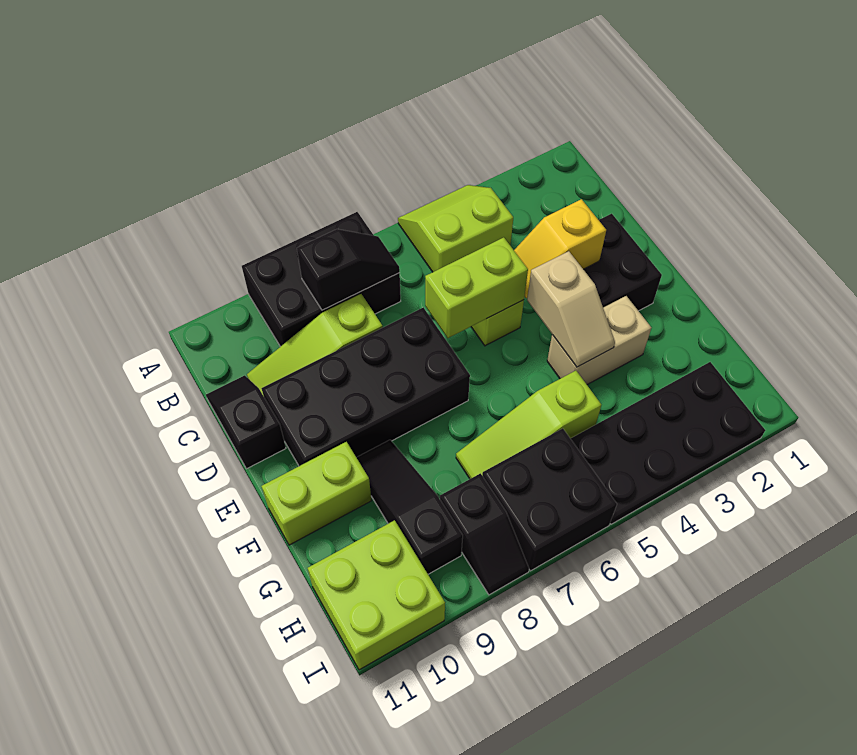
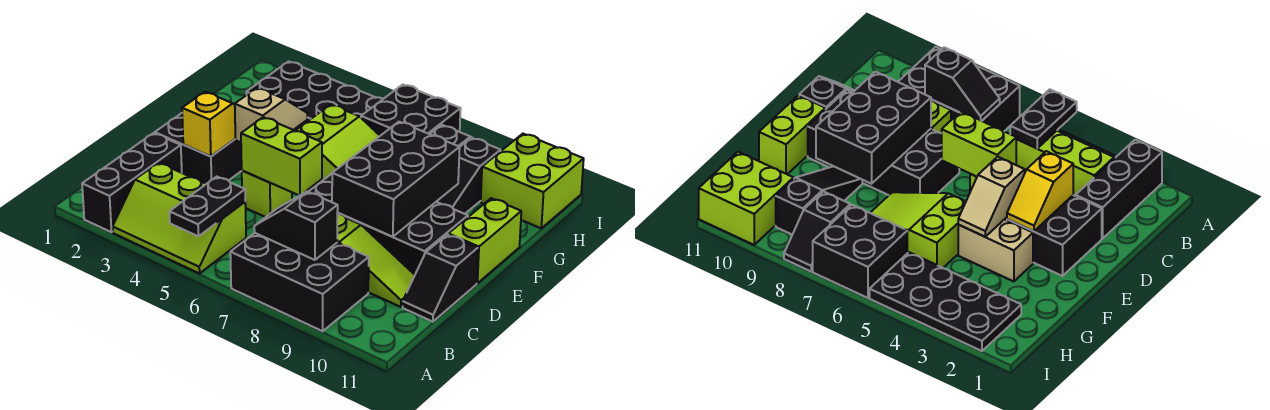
none -> black brick A2:C2 level 1
lime slope A4:B5 level 1 top B -> lime slope A3:B5 level 1 top B
none -> black plate A5:B5 level 2
yellow slope D3:D4 level 2 top 3 -> yellow slope D3:E3 level 2 top D
none -> black brick D8:F9 level 2
lime brick F10:F11 level 1 -> lime brick E11:F11 level 1
lime slope G5:G7 level 1 top 5 -> lime slope F5:G7 level 1 top 5

